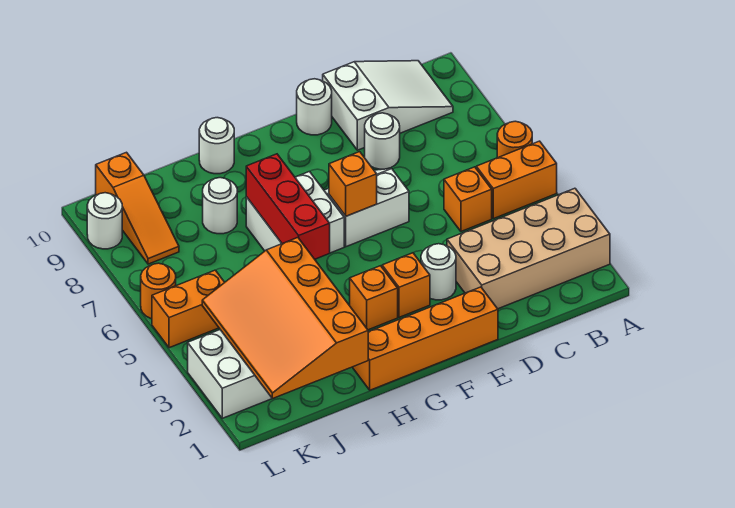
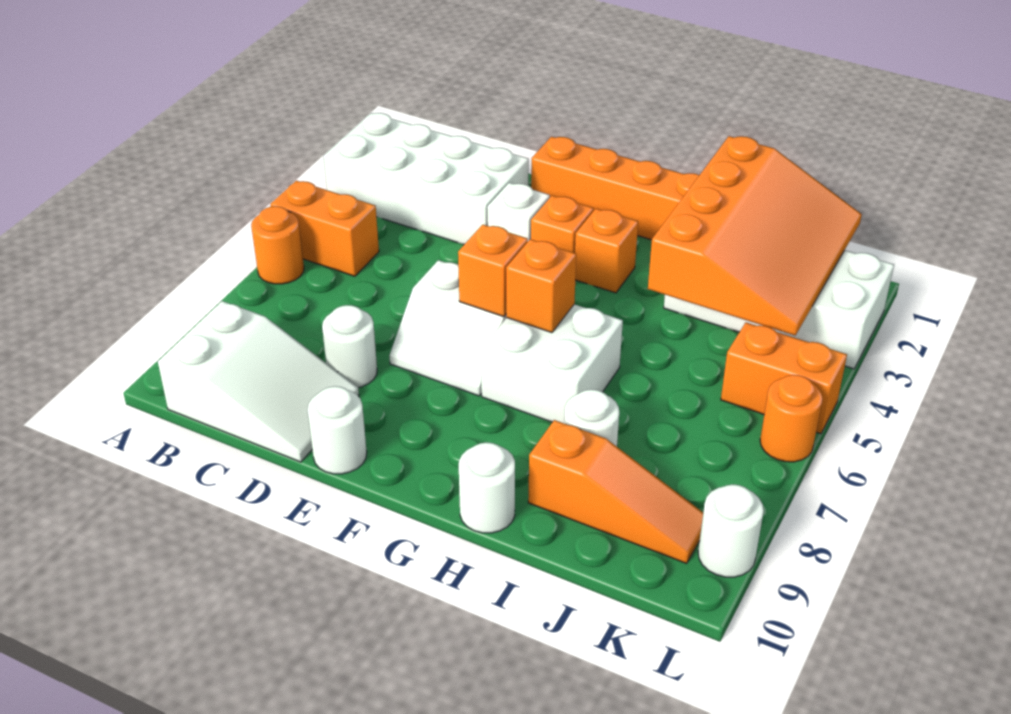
tan brick A2:D3 level 1 -> white brick A2:D3 level 1
white slope B9:D10 level 1 top D -> white slope B9:D10 level 1 top B
orange brick C5 level 1 -> orange brick G6 level 2
white round brick E3 level 1 -> white brick E3 level 1
red brick H5:H7 level 2 -> none
orange slope K8:K10 level 1 top 10 -> orange slope I9:K9 level 1 top I

